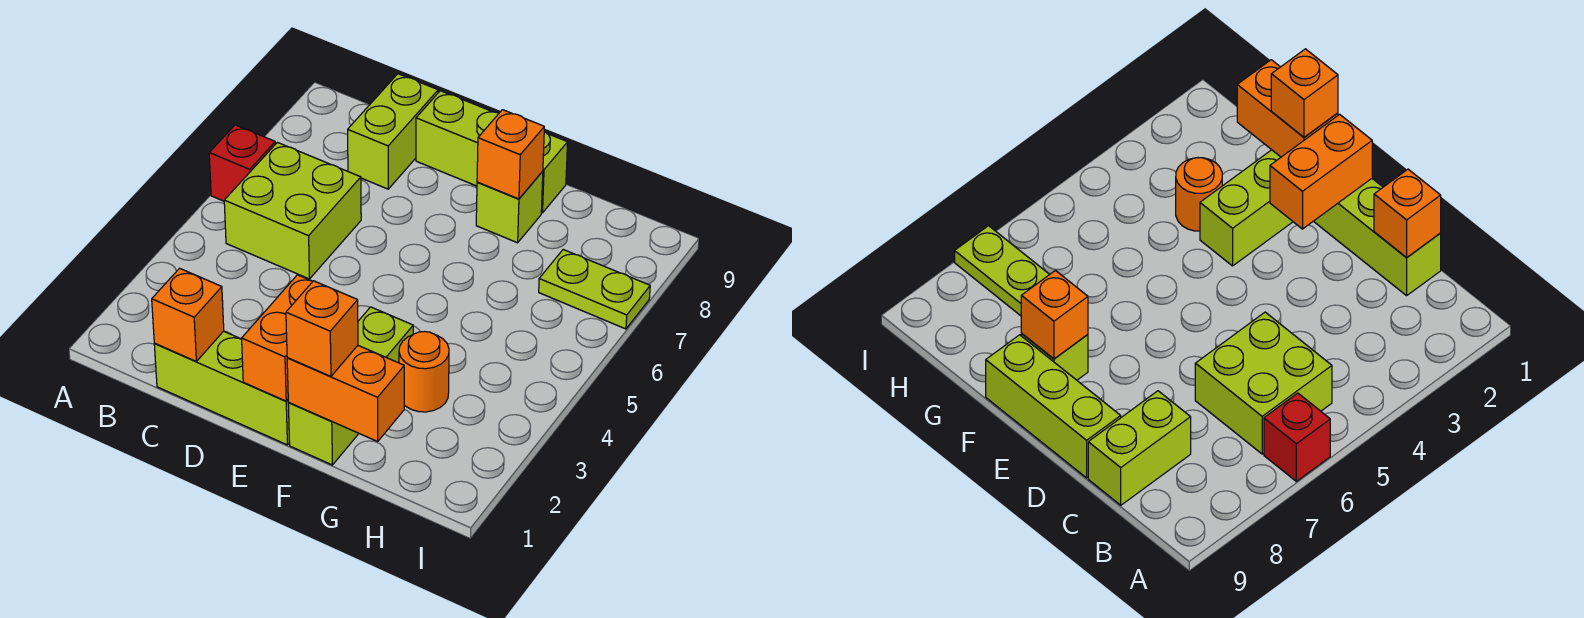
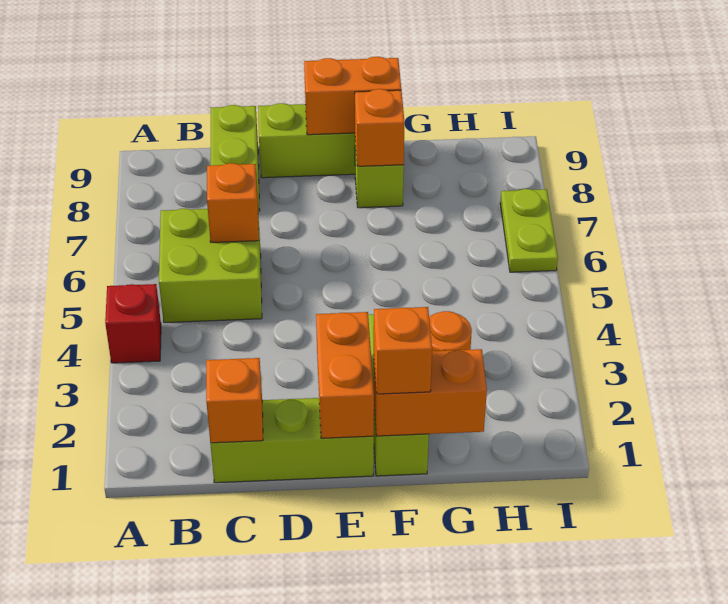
red brick A6 level 1 -> red brick A4 level 1
none -> orange brick C6 level 2
none -> orange brick E9:F9 level 2
lime plate H7:I7 level 1 -> lime plate I6:I7 level 1

